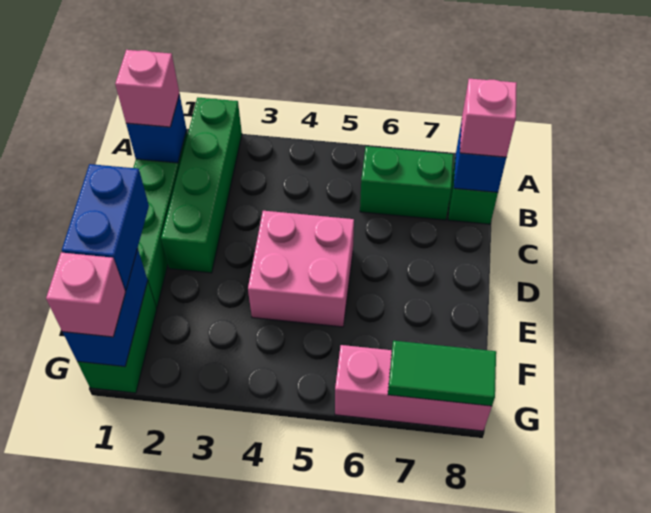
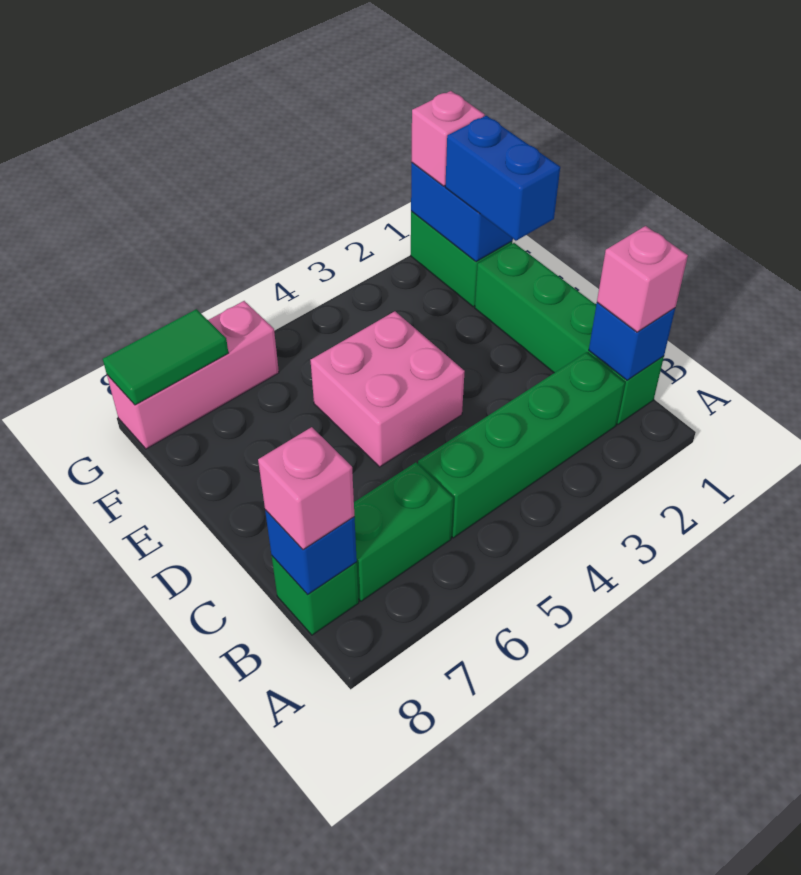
green brick A2:D2 level 1 -> green brick B2:B5 level 1

